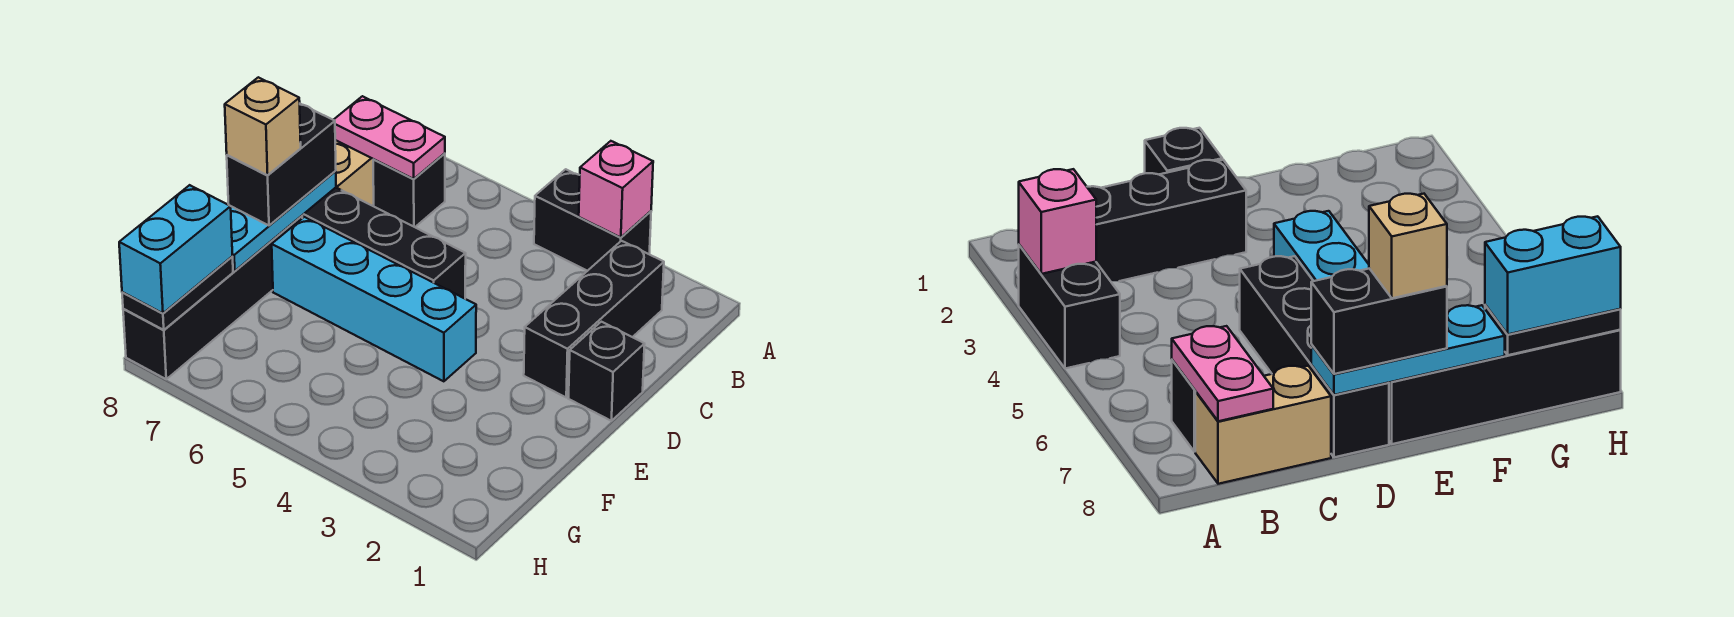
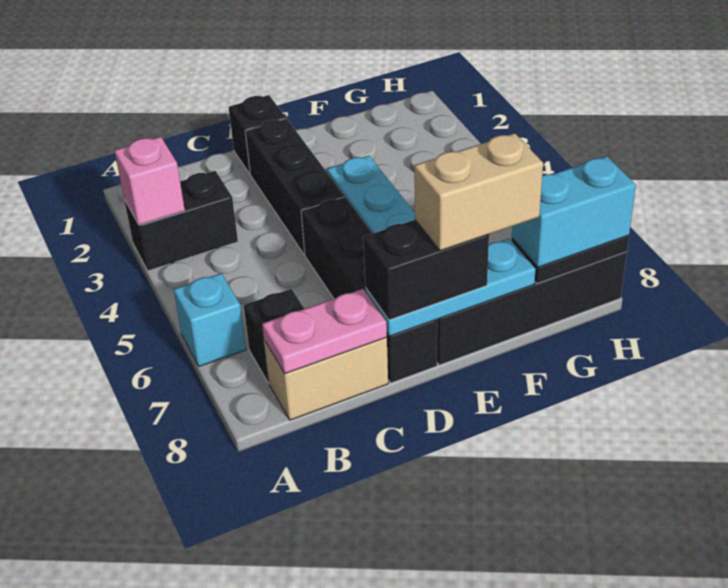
black brick A3:A4 level 1 -> black brick A3:B3 level 1
none -> cyan brick A6 level 1
black brick B2:D2 level 1 -> black brick D2:D4 level 1
pink plate B7:B8 level 2 -> pink plate B8:C8 level 2
tan brick E8 level 4 -> tan brick E8:F8 level 4

